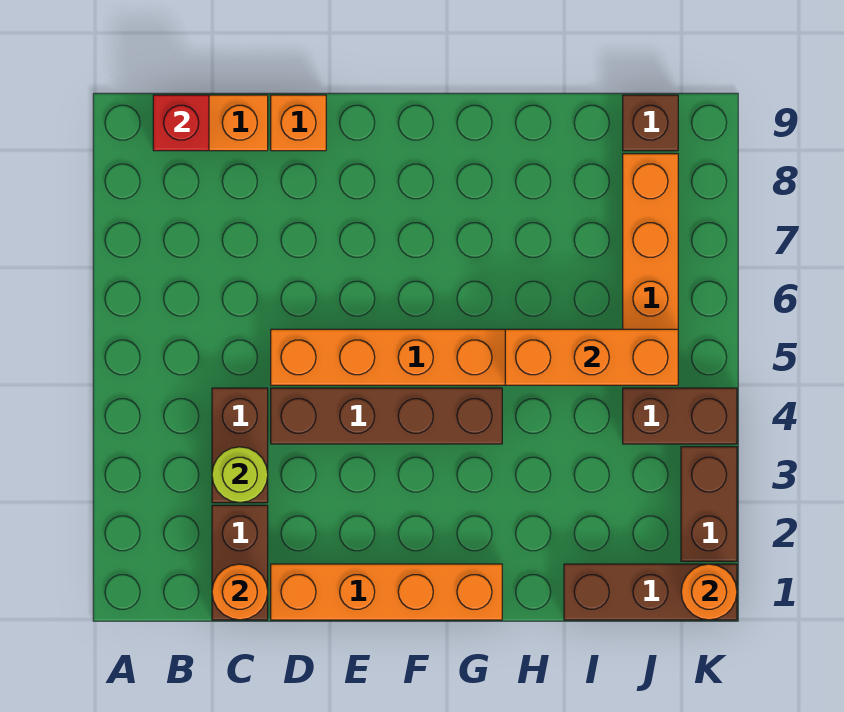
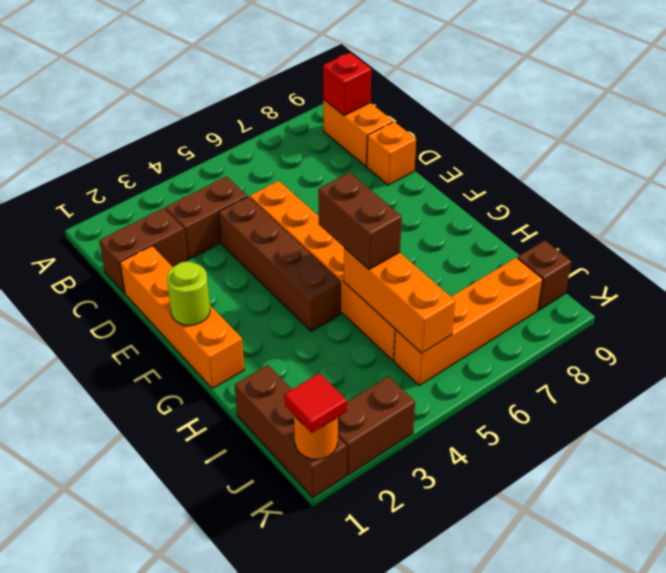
orange round brick C1 level 2 -> none
lime round brick C3 level 2 -> lime round brick F1 level 2
brown brick J4:K4 level 1 -> brown brick G5:H5 level 3
none -> red tile K1 level 3

